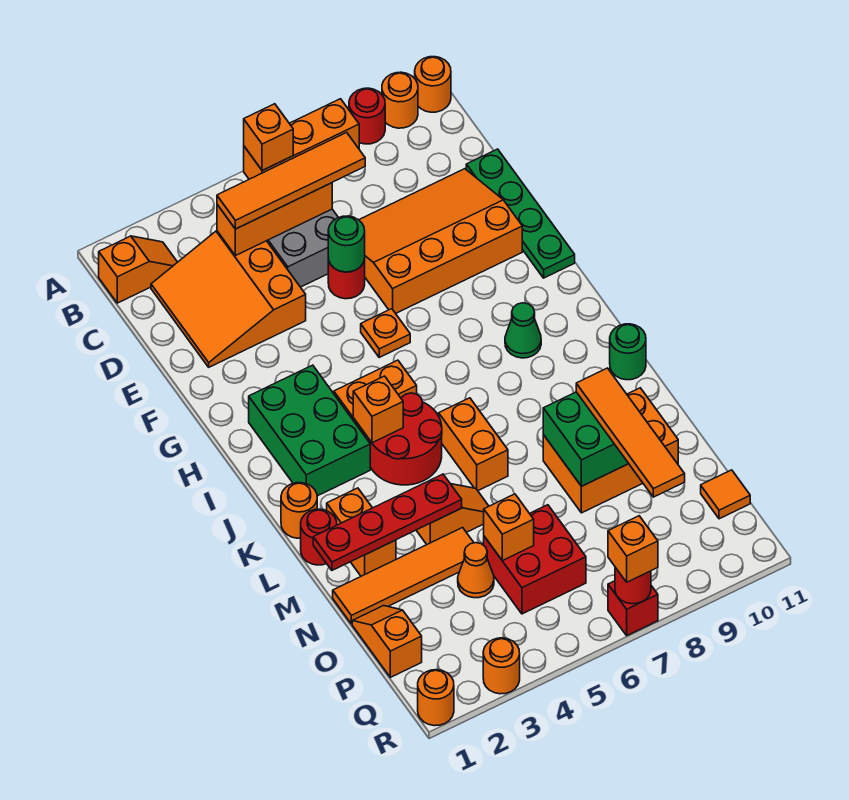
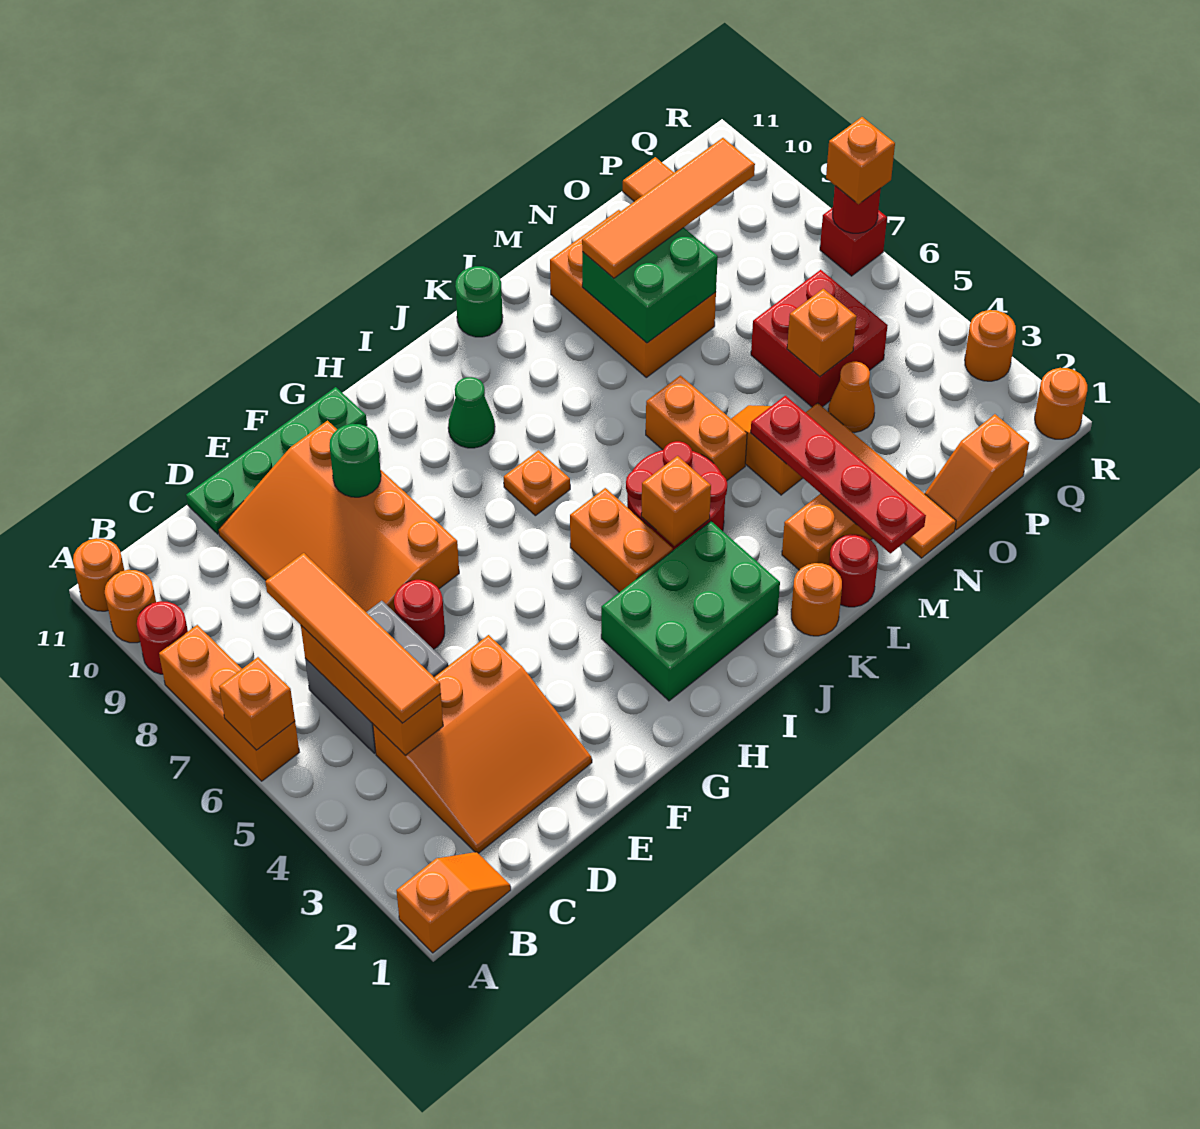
orange slope B1:B2 level 1 top 1 -> orange slope A1:B1 level 1 top A
green round brick E6 level 2 -> green round brick F9 level 2
orange plate G6 level 1 -> orange plate I7 level 1
orange brick K6:L6 level 1 -> orange brick L5:L6 level 1

